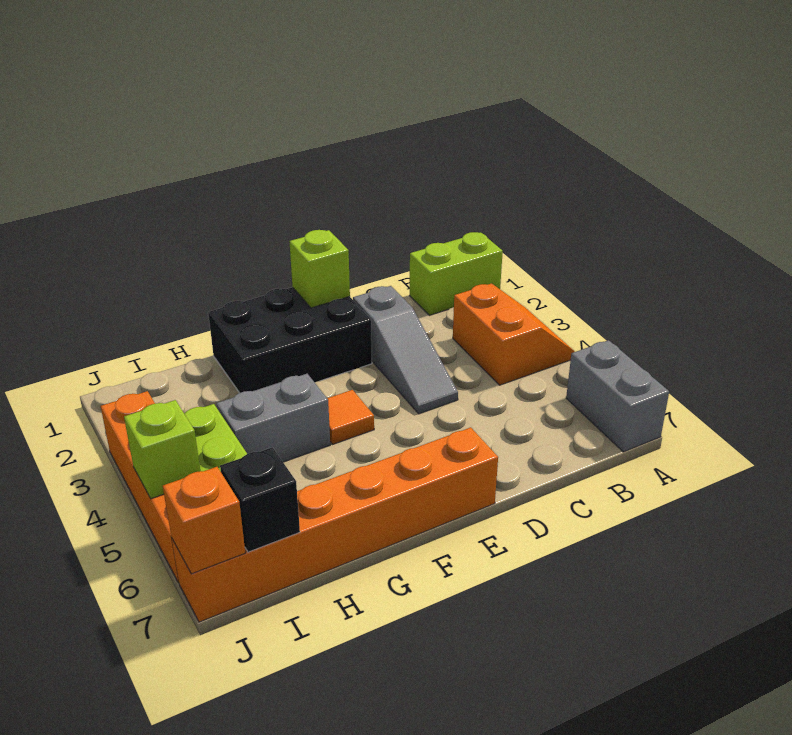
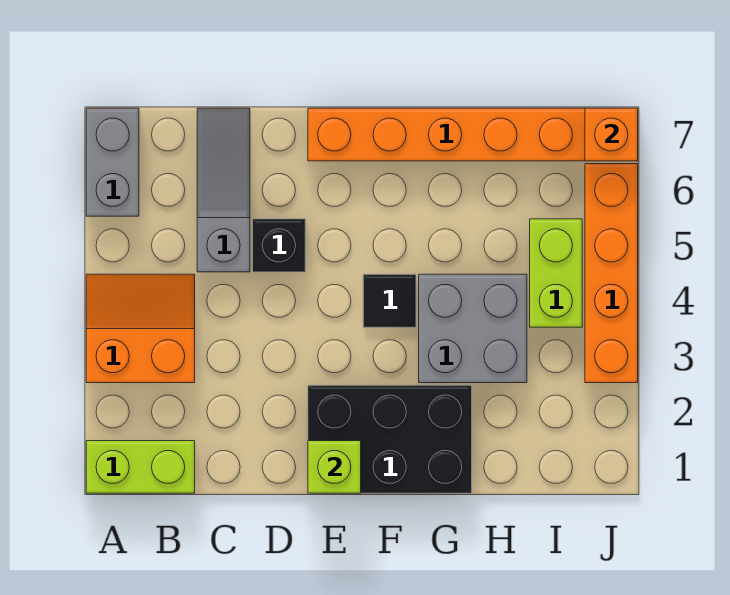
orange slope A3:B4 level 1 top B -> orange slope A3:B4 level 1 top 3
grey slope D2:D4 level 1 top 2 -> grey slope C5:C7 level 1 top 5
orange tile F4 level 1 -> black tile F4 level 1
grey brick G4:H4 level 1 -> grey brick G3:H4 level 1
black brick I7 level 2 -> black brick D5 level 1
lime brick J5 level 2 -> none

